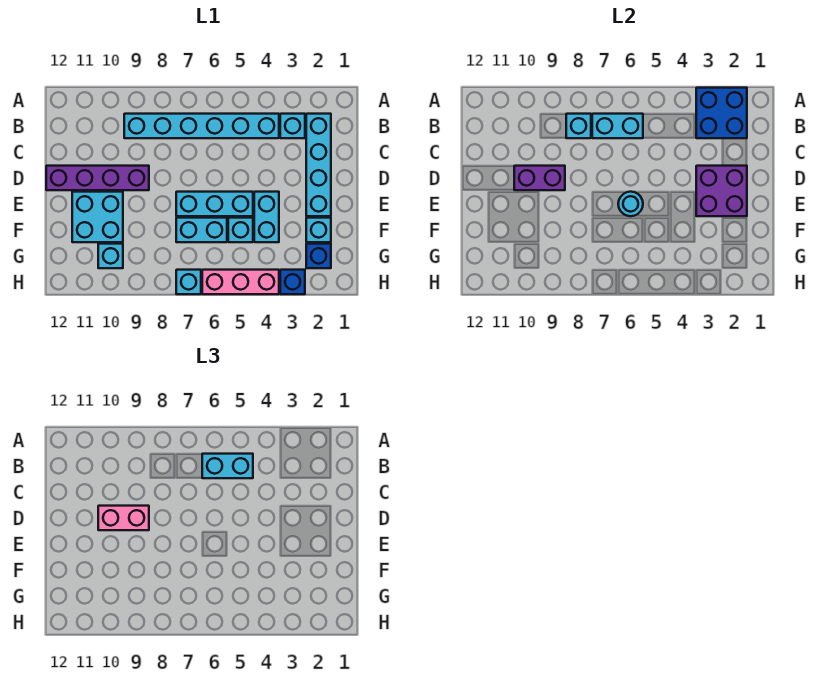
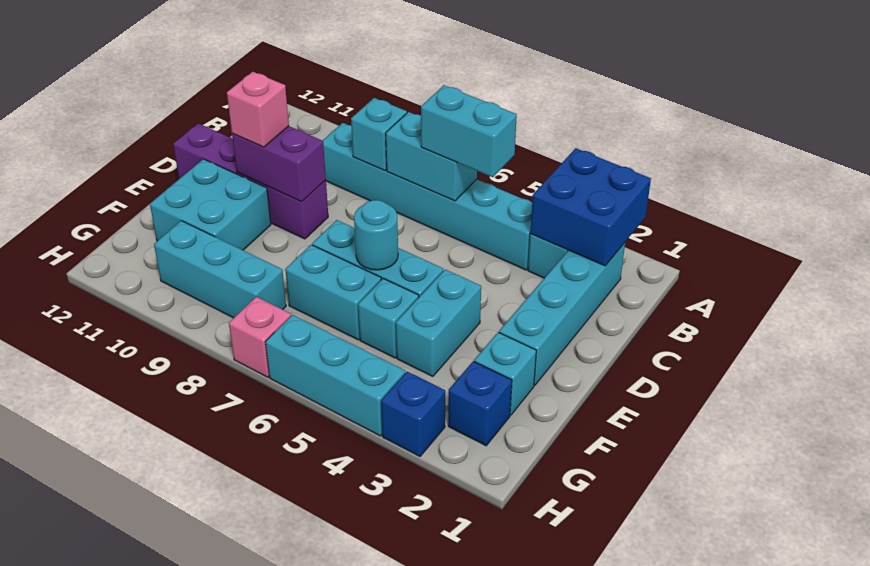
purple brick D2:E3 level 2 -> none
pink brick D9:D10 level 3 -> pink brick D10 level 3
cyan brick G10 level 1 -> cyan brick G8:G10 level 1
pink brick H4:H6 level 1 -> cyan brick H4:H6 level 1
cyan brick H7 level 1 -> pink brick H7 level 1

